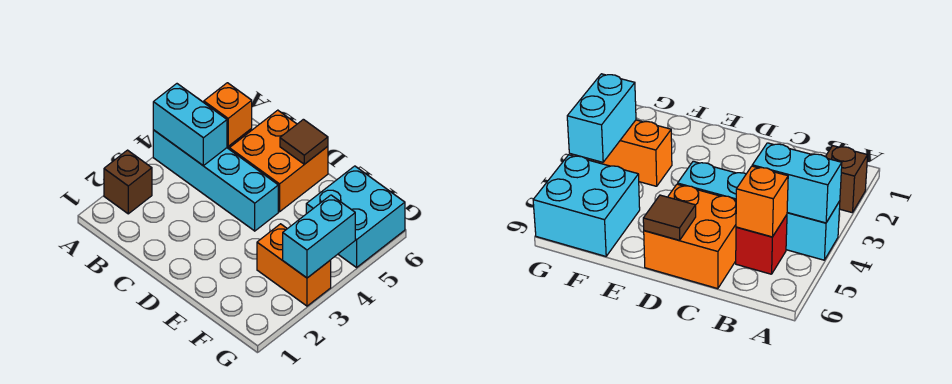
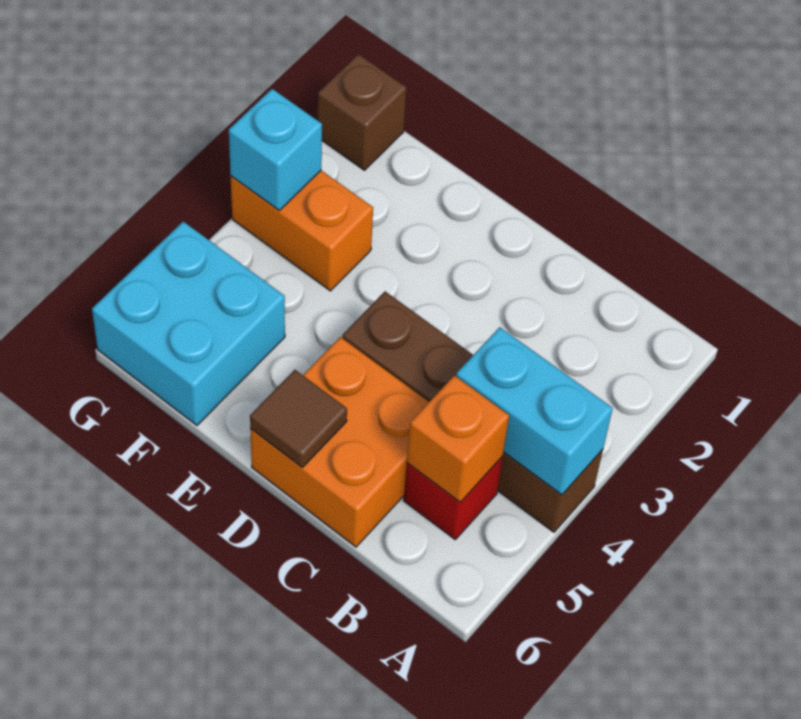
brown brick A2 level 1 -> brown brick G1 level 1
cyan brick A4:D4 level 1 -> brown brick A4:D4 level 1
cyan brick G3:G4 level 2 -> cyan brick G3 level 2

